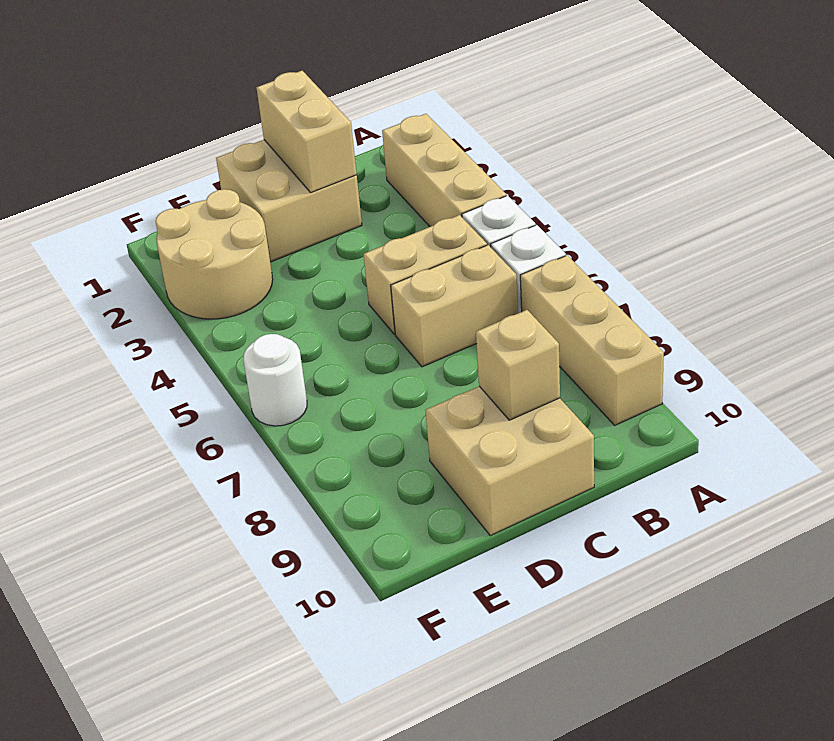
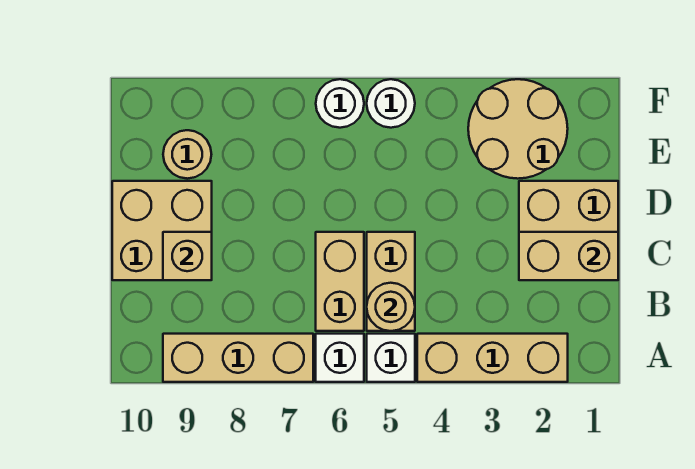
none -> tan round brick B5 level 2
none -> tan round brick E9 level 1
none -> white round brick F5 level 1

